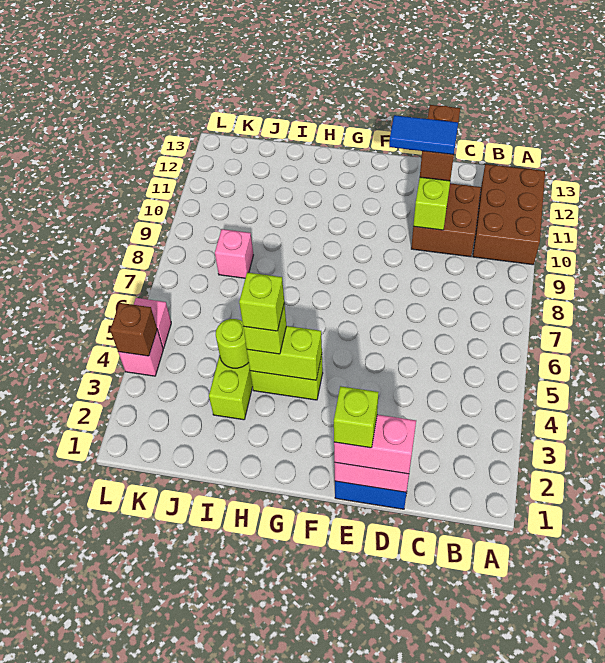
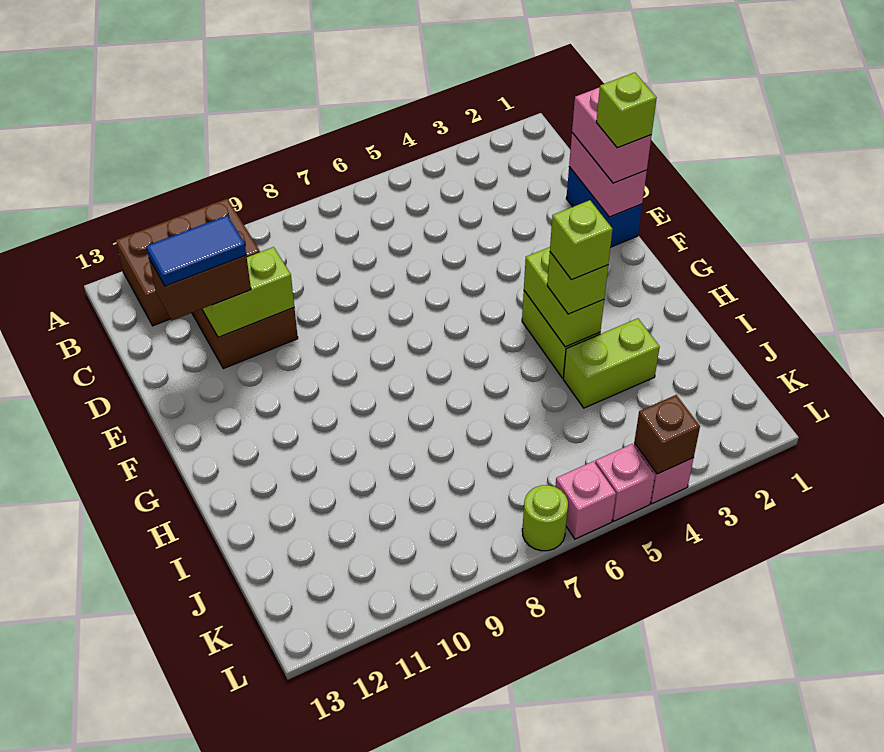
blue tile D11:E11 level 4 -> blue tile D11:D12 level 4
lime round brick I4 level 2 -> lime round brick L7 level 1
pink brick J8 level 1 -> pink brick L6 level 1

